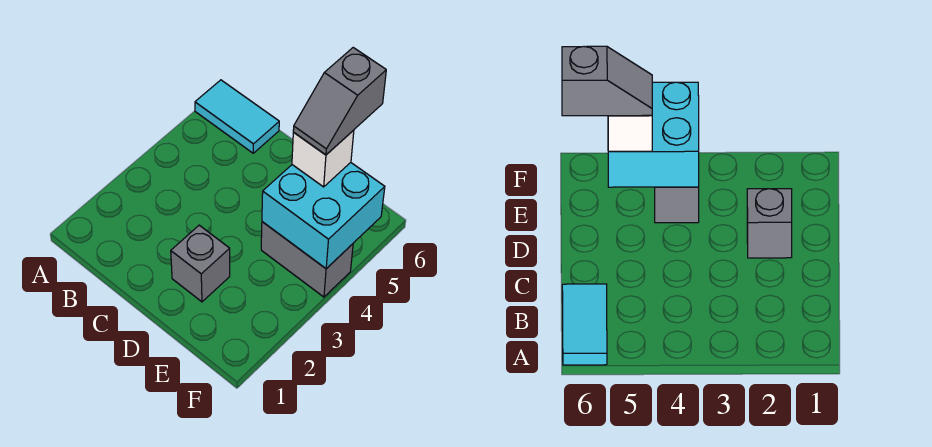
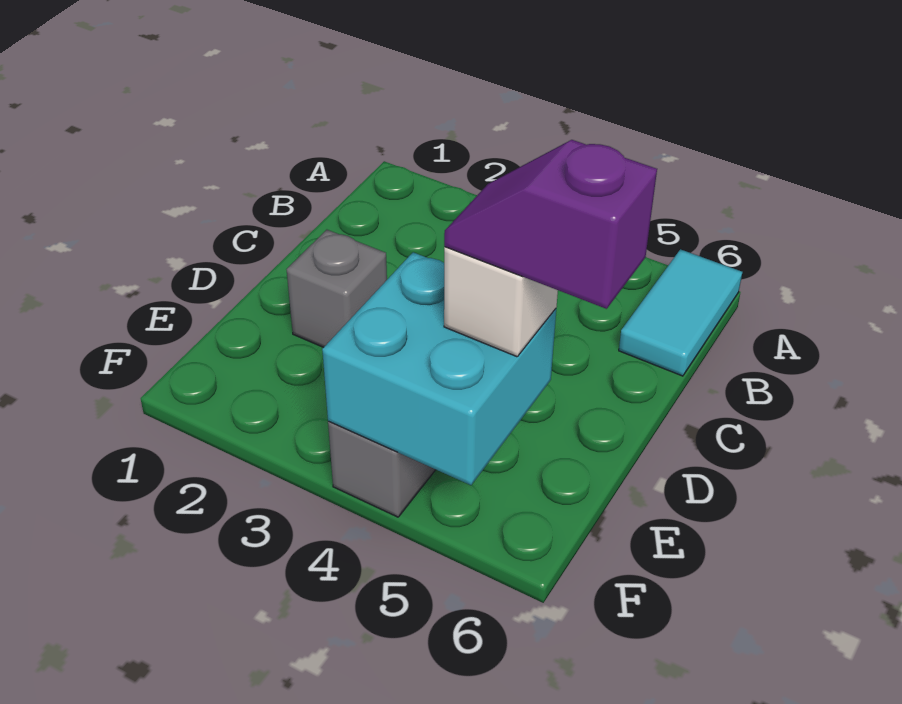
grey slope E5:E6 level 4 top 6 -> purple slope E5:E6 level 4 top 6

